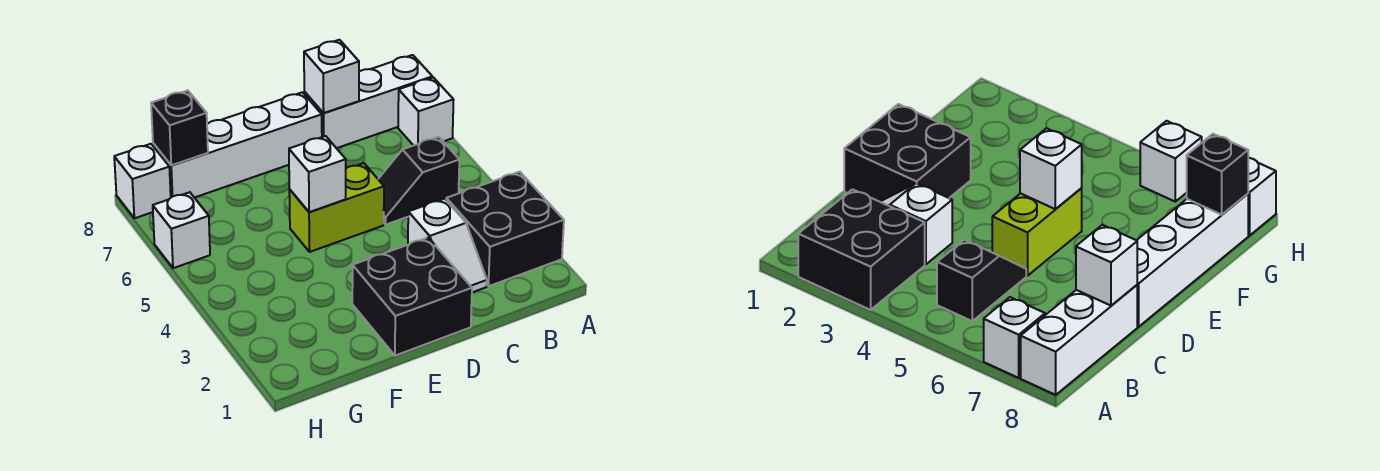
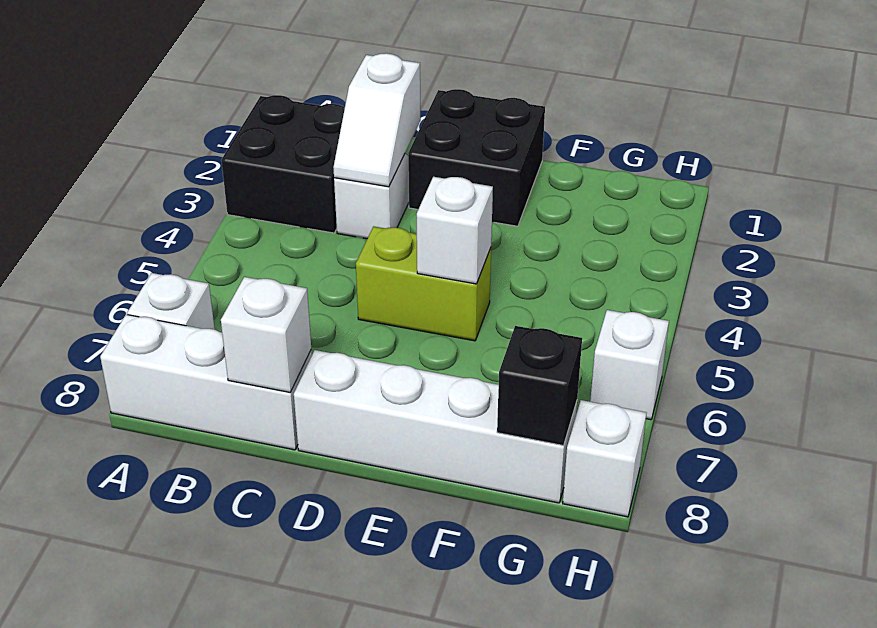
black slope B5:C5 level 1 top B -> none
none -> white slope C2:C3 level 2 top 2

